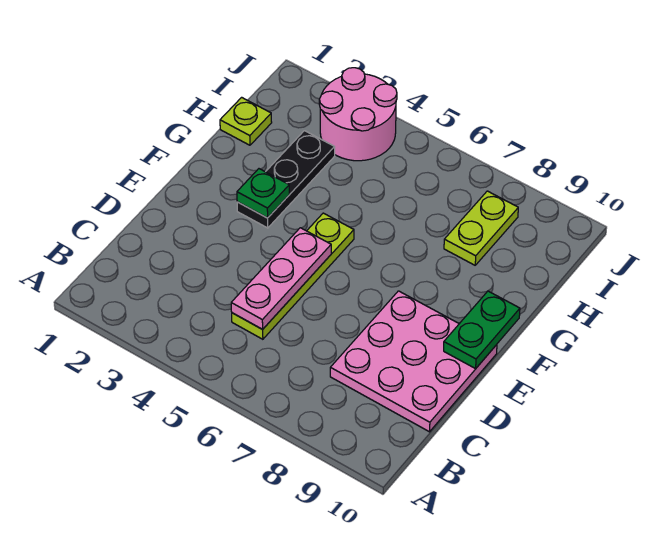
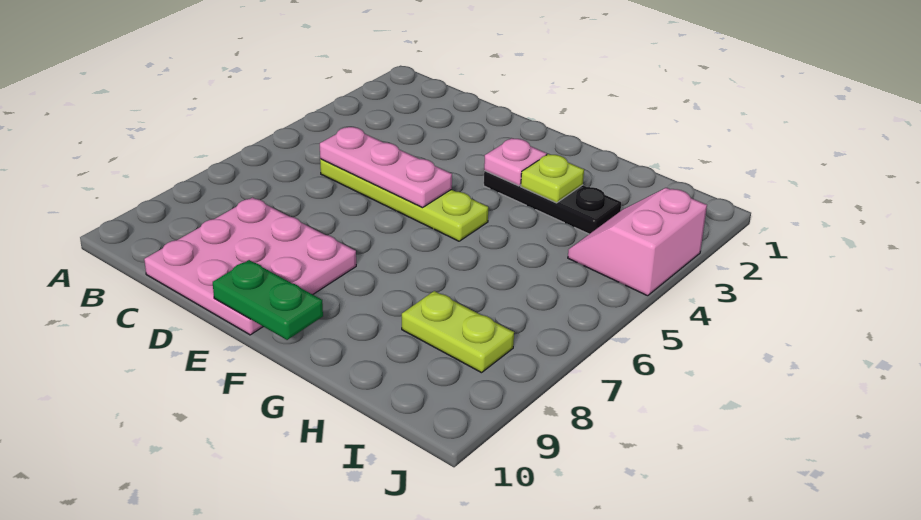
green plate F3 level 2 -> pink plate F3 level 2
lime plate H1 level 1 -> lime plate G3 level 2
pink round brick I3:J4 level 1 -> pink slope I3:J4 level 1 top J

